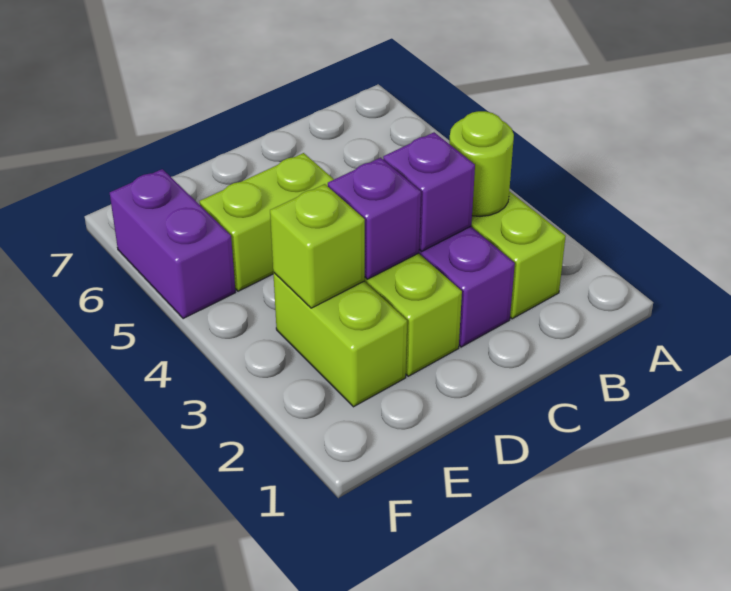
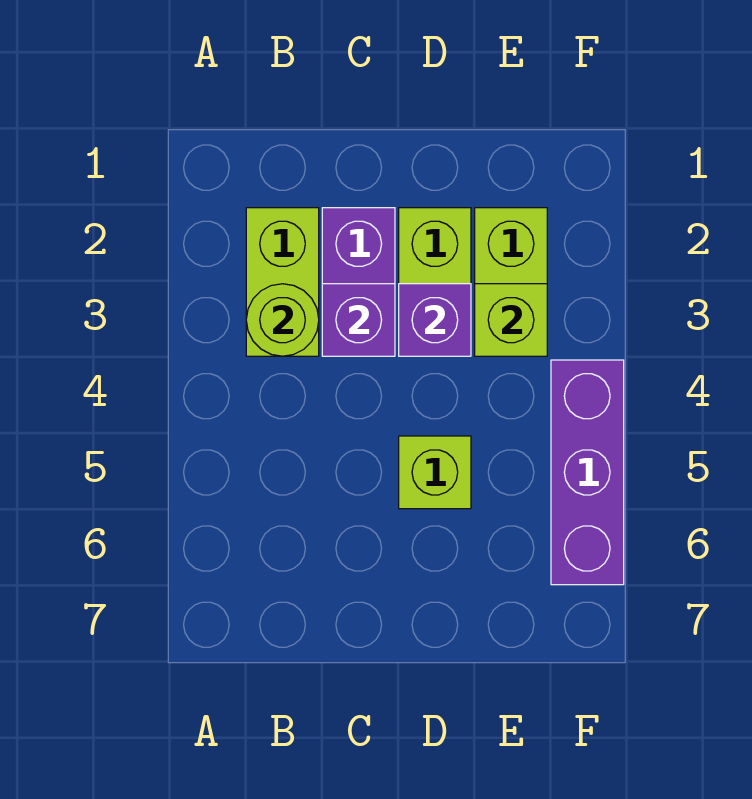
lime brick D5:E5 level 1 -> lime brick D5 level 1
purple brick F5:F6 level 1 -> purple brick F4:F6 level 1

